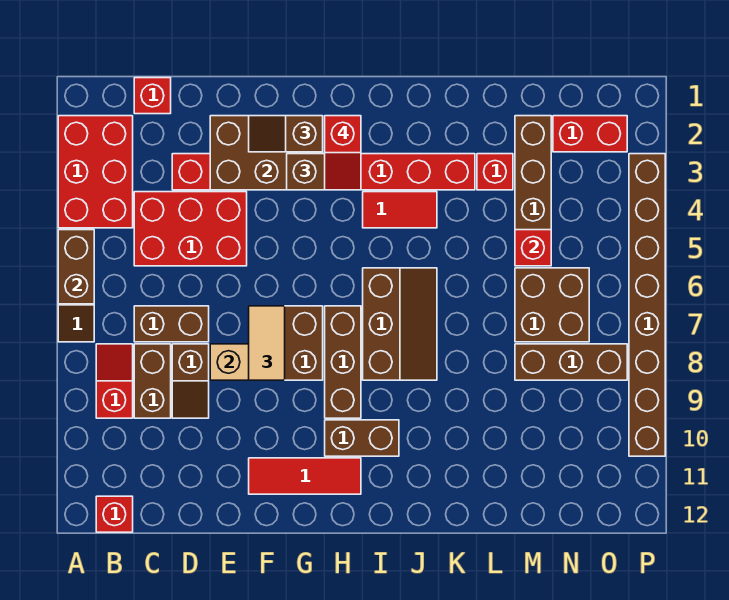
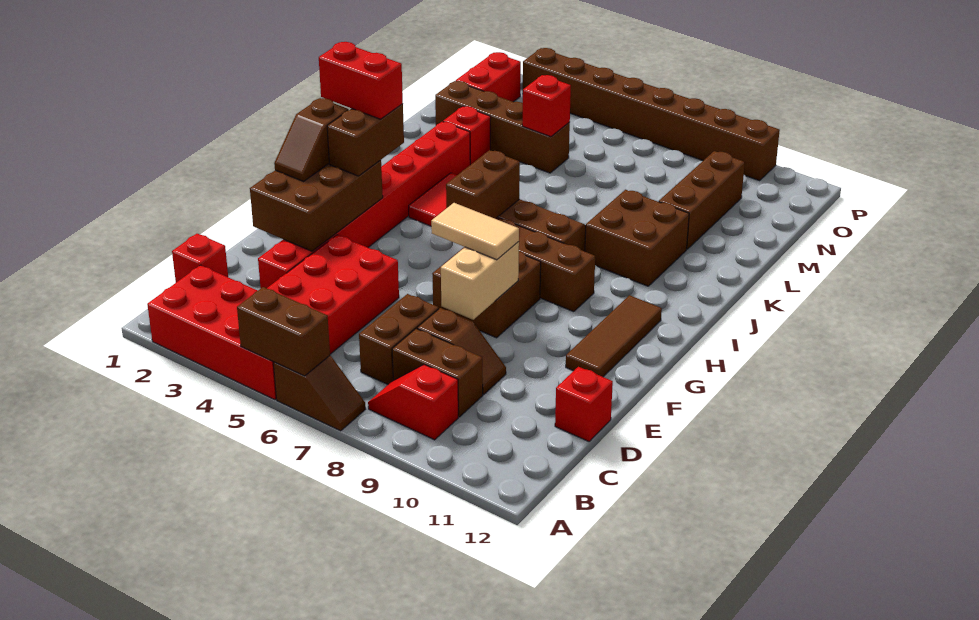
red brick A2:B4 level 1 -> red brick A2:B5 level 1
red brick B12 level 1 -> red brick D12 level 1
red tile F11:H11 level 1 -> brown tile F11:H11 level 1
red slope H2:H3 level 4 top 2 -> red brick H2:H3 level 4
brown brick H10:I10 level 1 -> brown brick H6:I6 level 2
brown brick M6:N7 level 1 -> brown brick J9:K10 level 1
brown brick M8:O8 level 1 -> brown brick L10:N10 level 1

